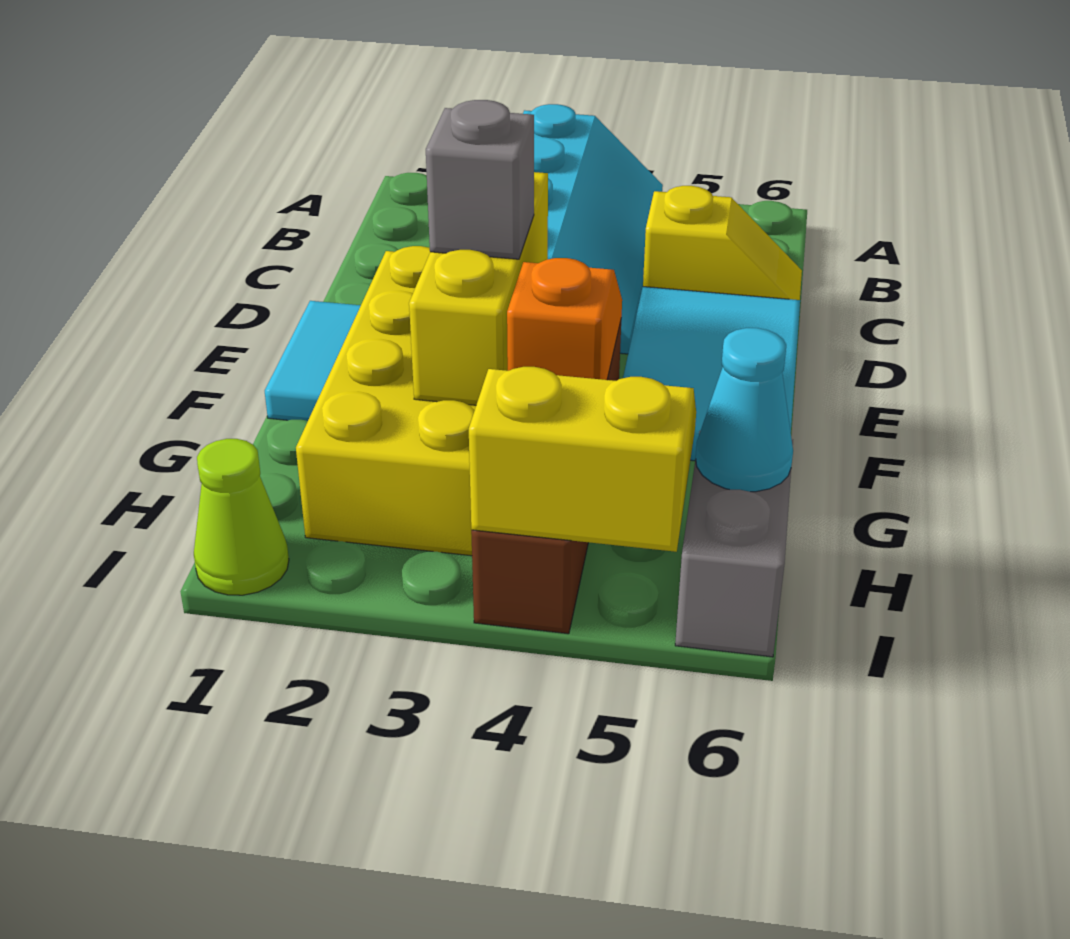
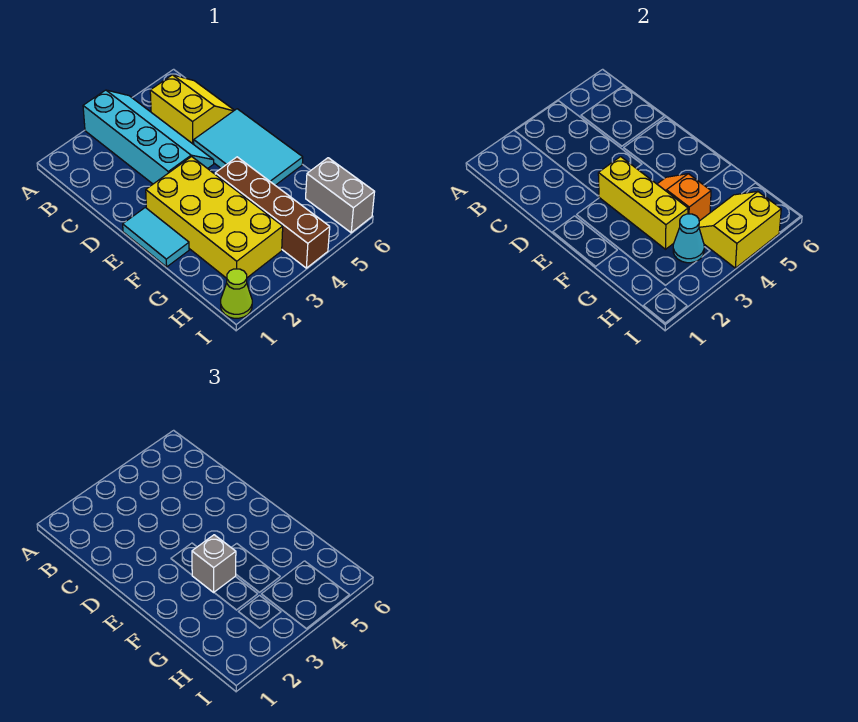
yellow slope C5:C6 level 1 top 5 -> yellow slope B5:C6 level 1 top 5
cyan cone H6 level 2 -> cyan cone H3 level 2

